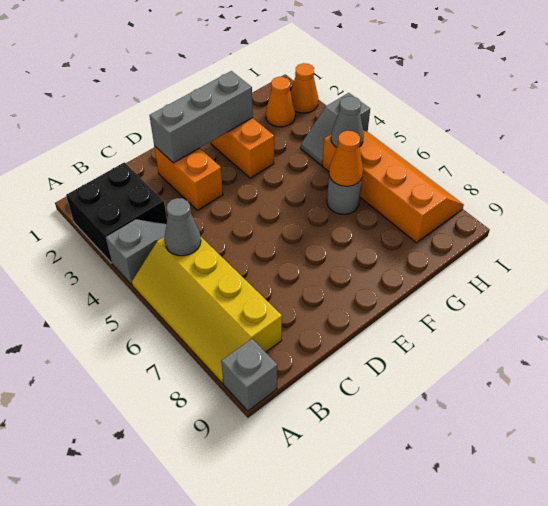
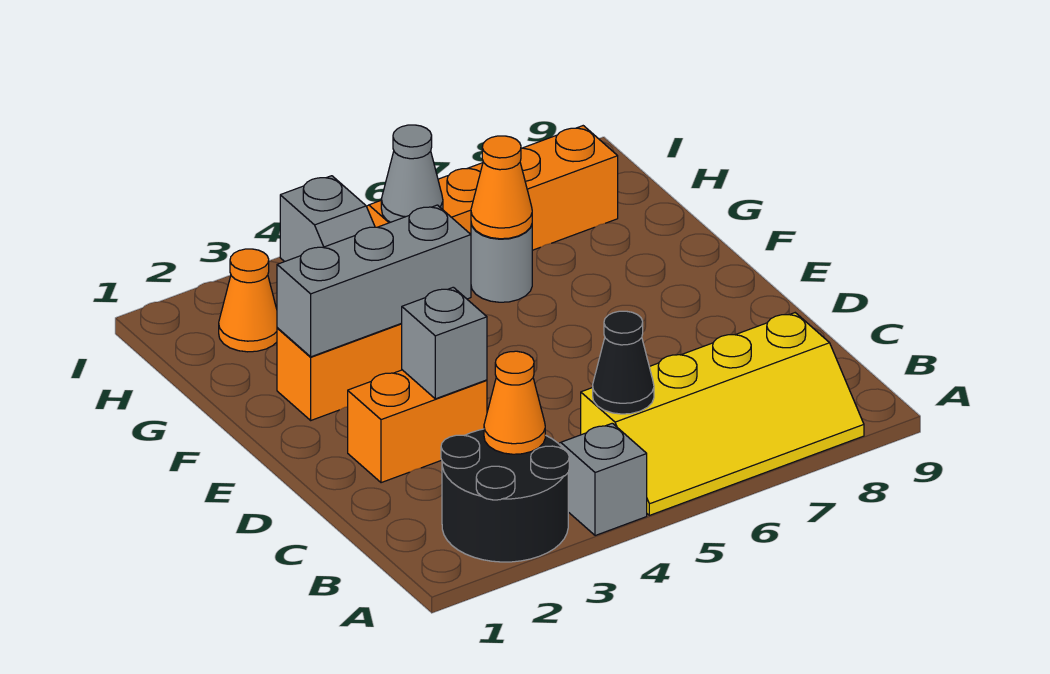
black brick A2:B3 level 1 -> black round brick A2:B3 level 1
grey brick A9 level 1 -> grey brick D3 level 2
grey cone B5 level 2 -> black cone B5 level 2
grey brick D2:F2 level 2 -> grey brick F2:F4 level 2
orange cone I2 level 1 -> orange cone B3 level 2

